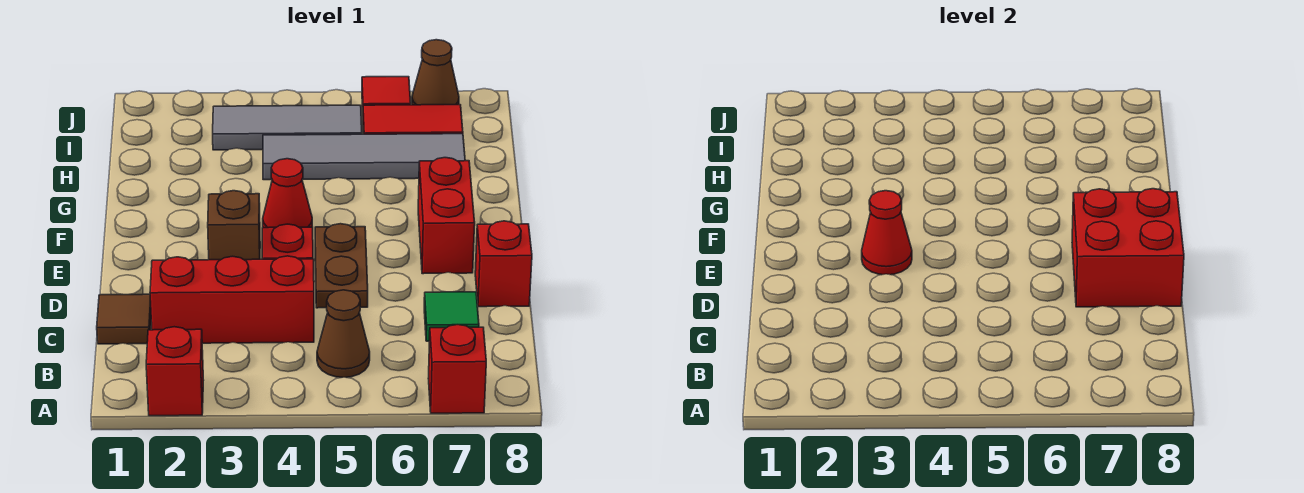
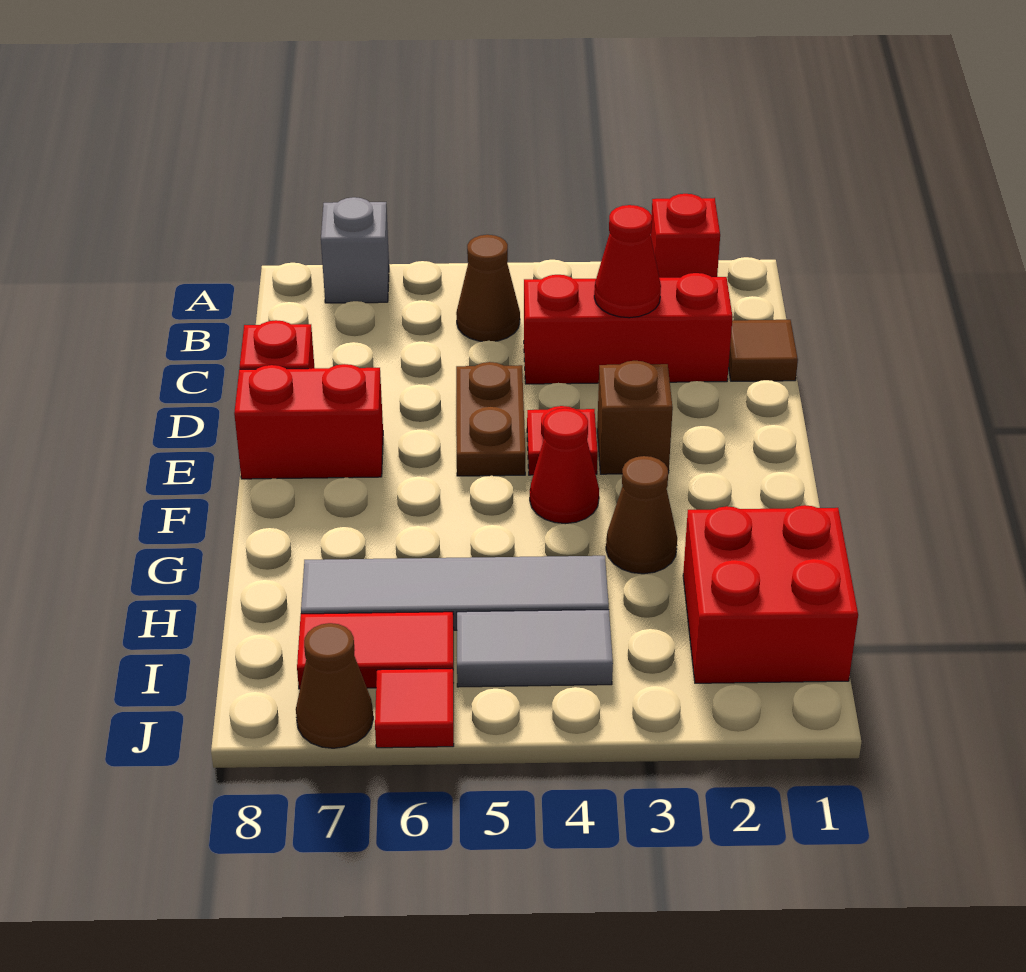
red brick A7 level 1 -> grey brick A7 level 1
green tile C7 level 1 -> none
red brick D7:E8 level 2 -> red brick H1:I2 level 1
red cone E3 level 2 -> red cone C3 level 2
red brick E7:F7 level 1 -> red brick E7:E8 level 1
none -> brown cone G3 level 1
grey tile I3:I5 level 1 -> grey tile I4:I5 level 1

